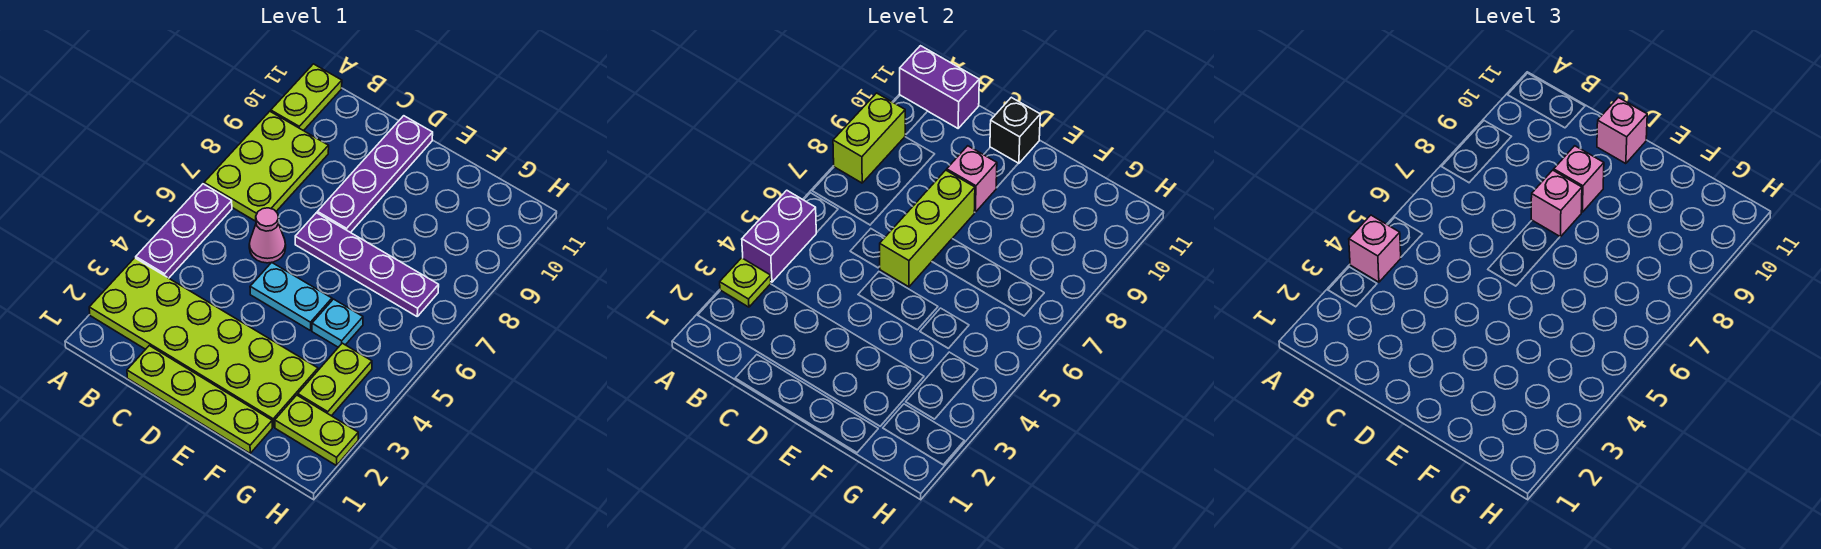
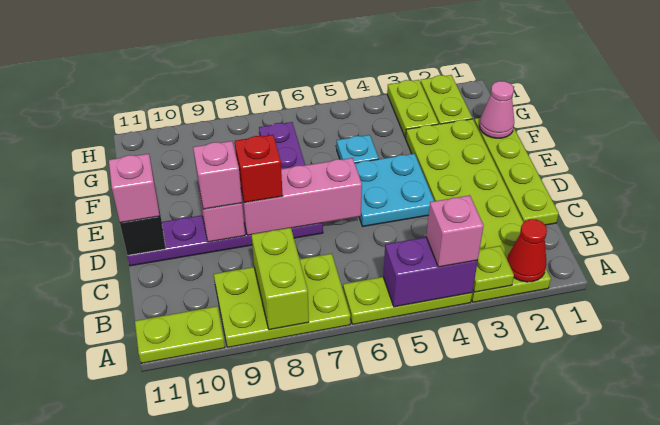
none -> red cone A2 level 2
purple plate A4:A6 level 1 -> lime plate A4:A6 level 1
lime brick A8:A9 level 2 -> lime brick A8:B8 level 2
purple brick A11:B11 level 2 -> none
pink cone C6 level 1 -> pink cone F1 level 2
cyan plate D5:E5 level 1 -> cyan plate D4:E5 level 1
lime brick D6:D8 level 2 -> pink brick D6:D8 level 2
pink brick D8 level 3 -> red brick D8 level 3
lime plate G3:G4 level 1 -> lime plate G3:H3 level 1

